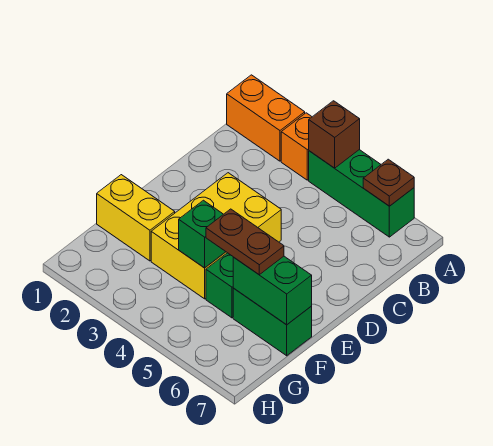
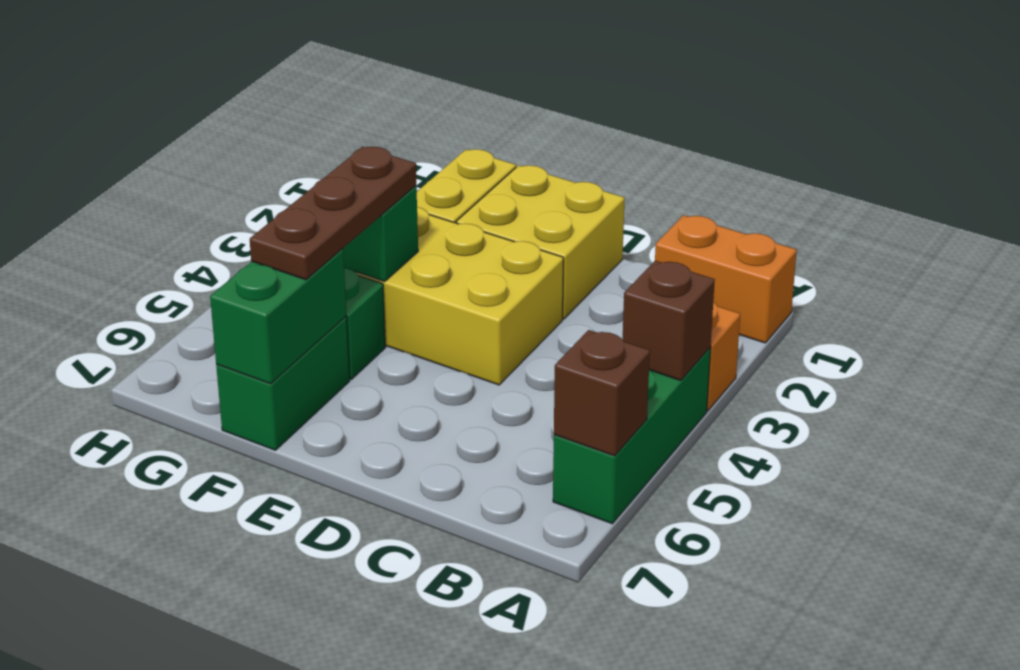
orange brick A1:A2 level 1 -> orange brick A1:B1 level 1
brown plate A6 level 2 -> brown brick A6 level 2
none -> yellow brick D1:E2 level 1
brown plate F5:F6 level 3 -> brown plate F4:F6 level 3

